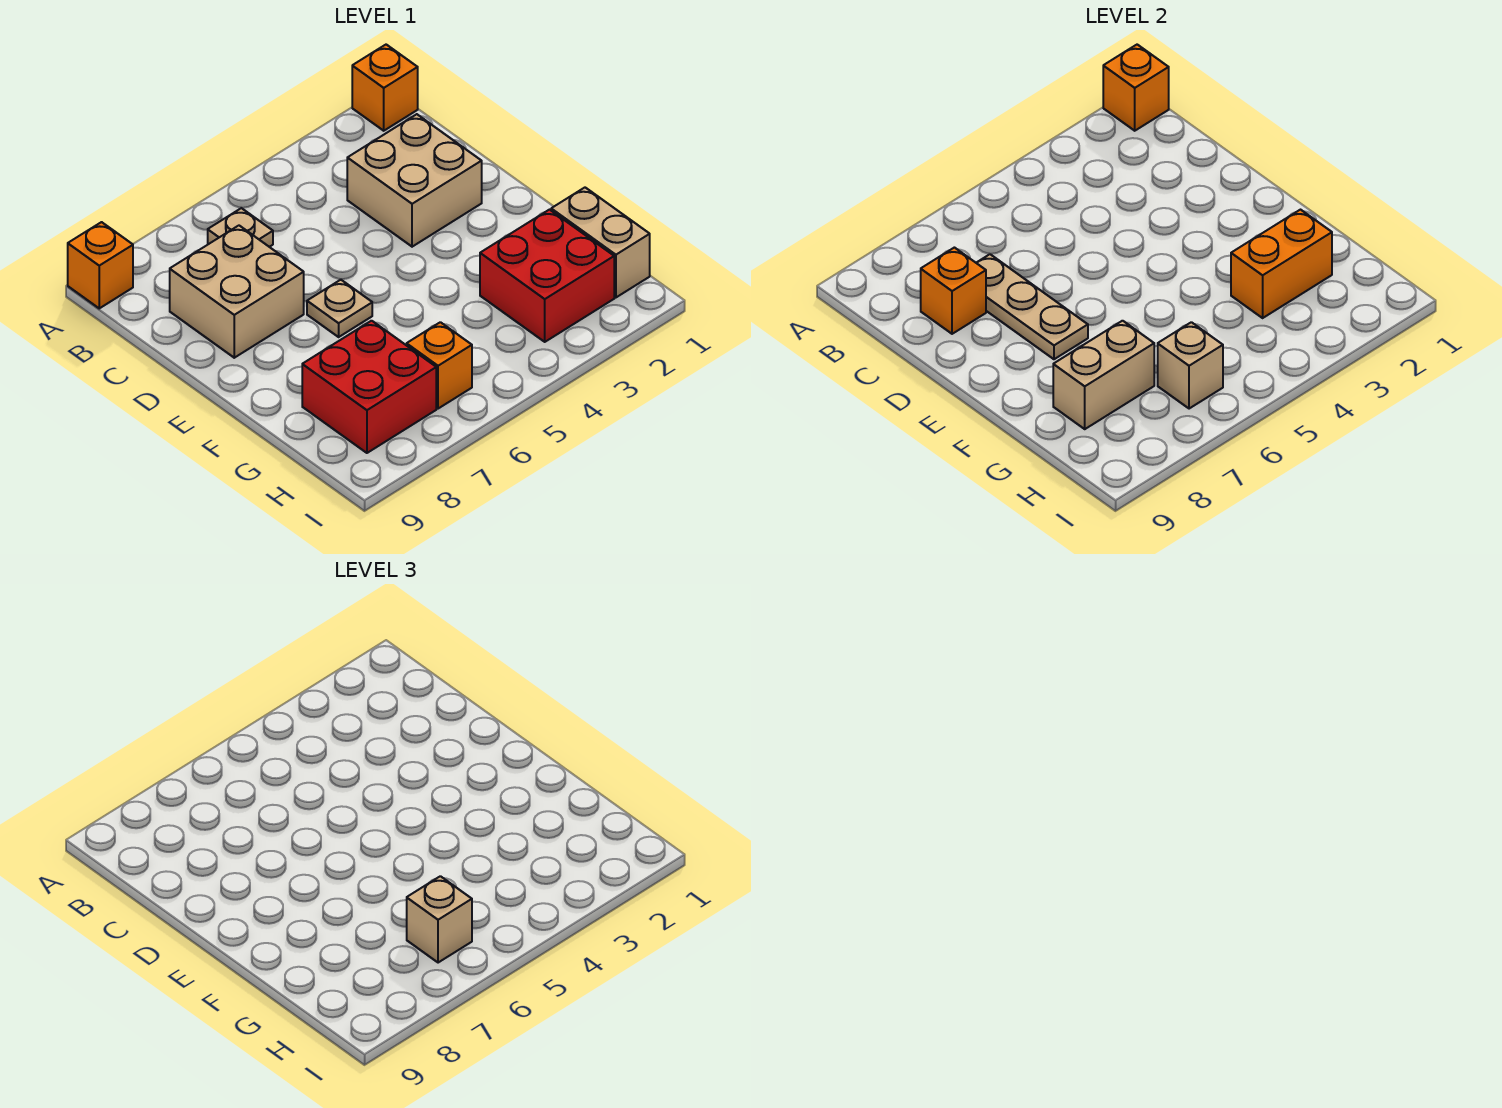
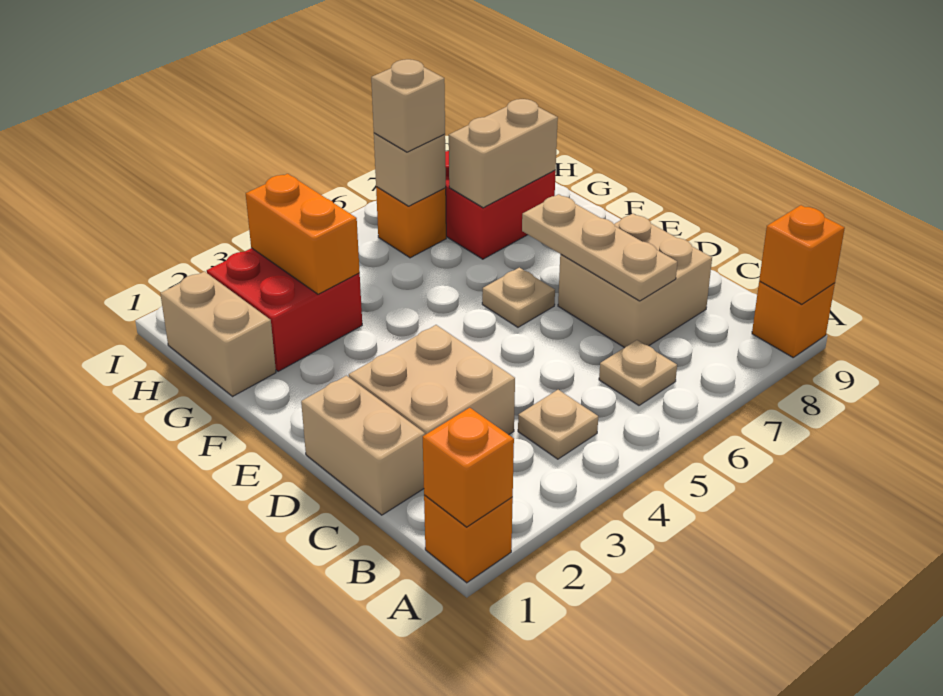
none -> tan plate B4 level 1
none -> tan brick C1:D1 level 1
orange brick C8 level 2 -> orange brick A9 level 2
orange brick G2:G3 level 2 -> orange brick G3:H3 level 2

